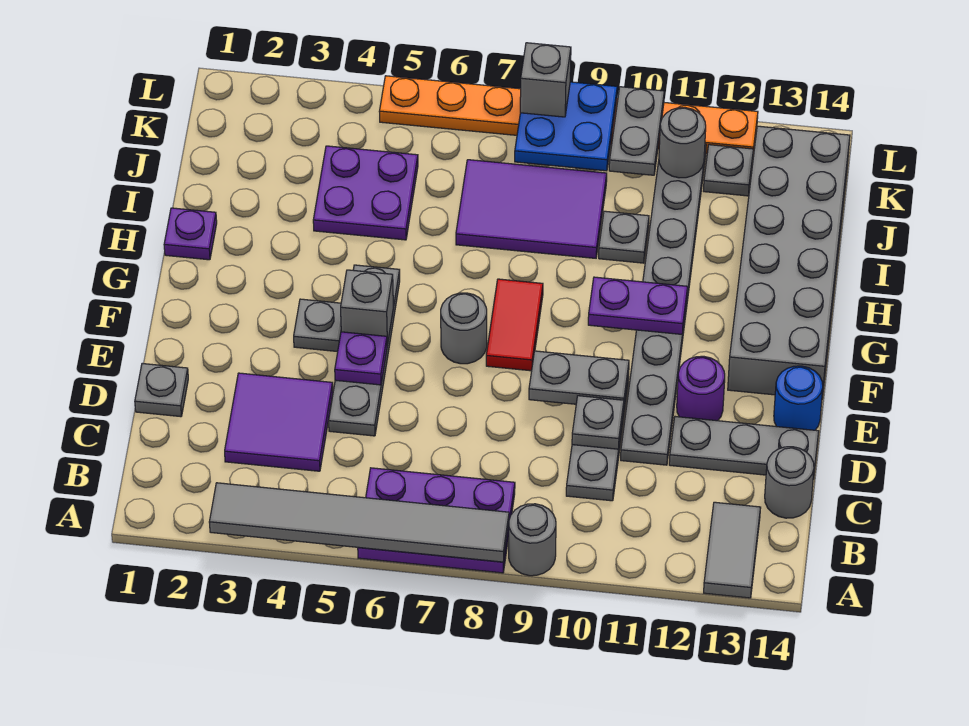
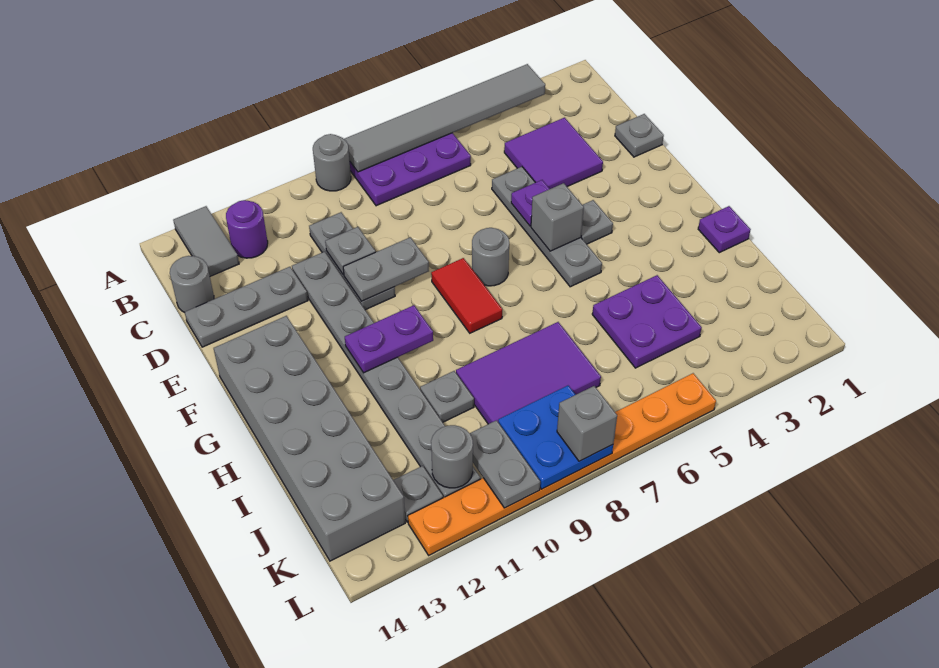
purple round brick E12 level 1 -> purple round brick B12 level 1
blue round brick E14 level 1 -> none

